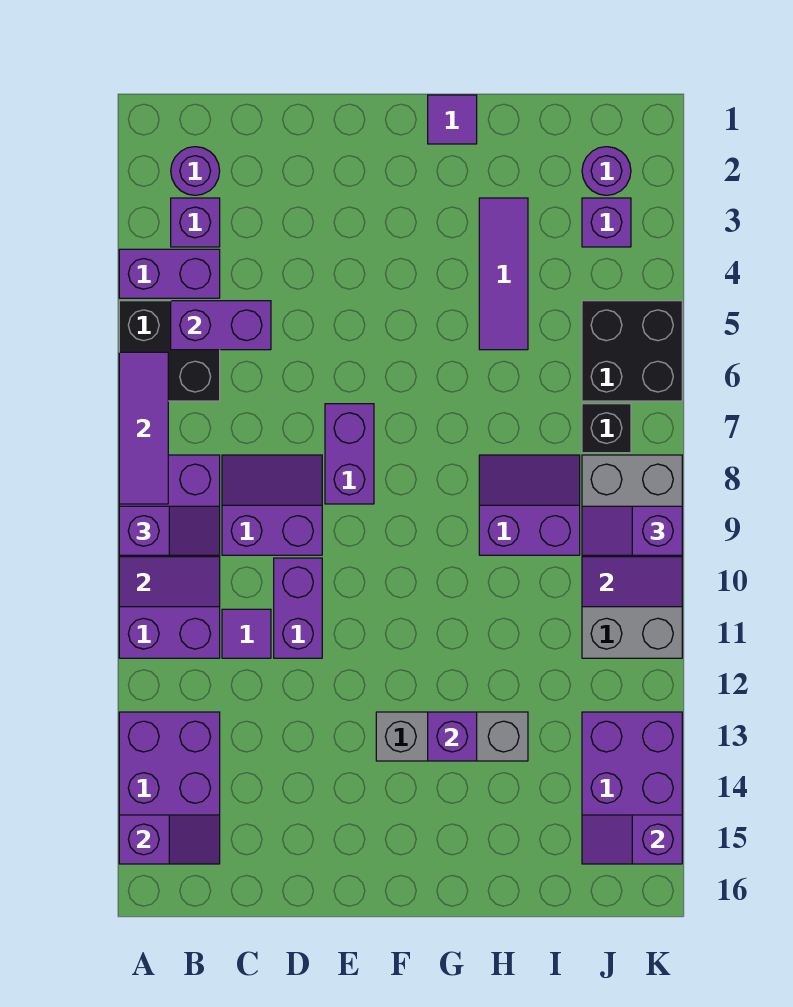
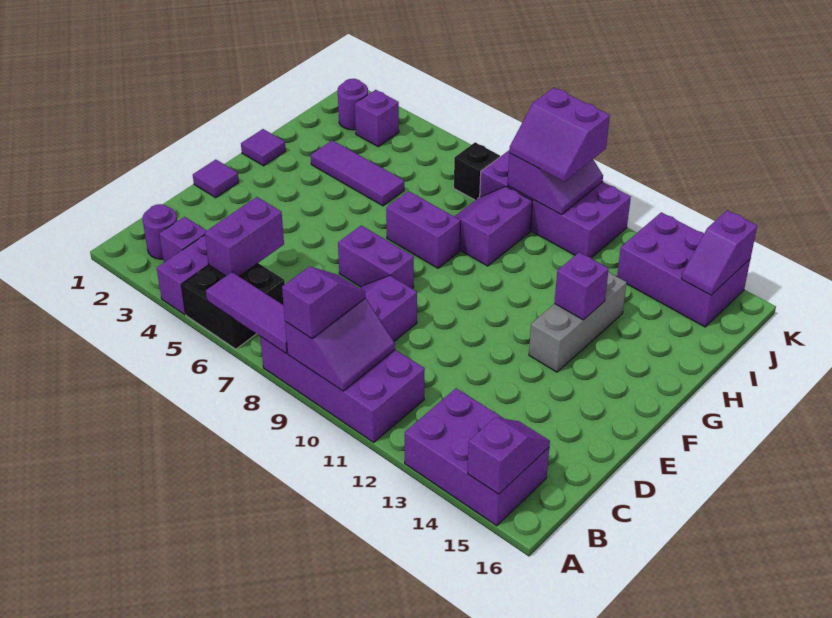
purple tile C11 level 1 -> purple tile E1 level 1
purple brick D10:D11 level 1 -> purple brick G7:G8 level 1
black brick J5:K6 level 1 -> none
grey brick J8:K11 level 1 -> purple brick J8:K11 level 1
purple slope J9:K9 level 3 top K -> purple slope J9:K10 level 3 top K

